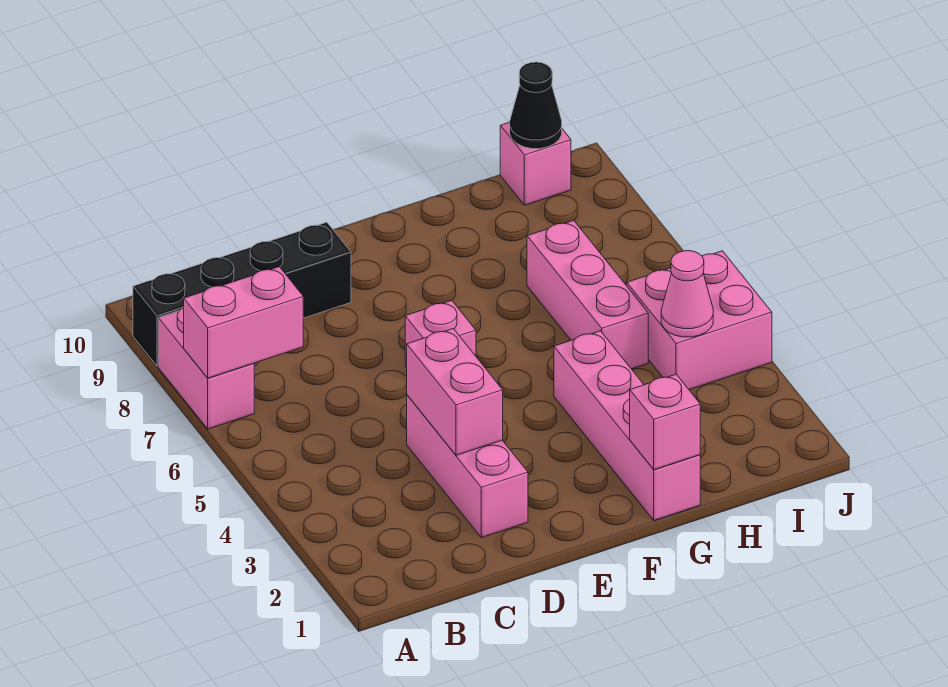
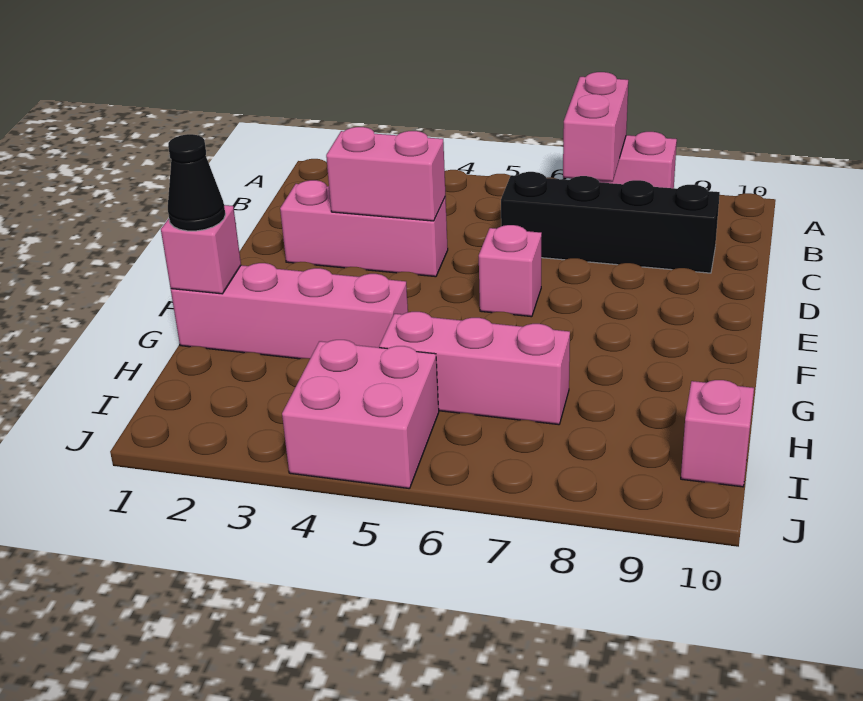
black brick A9:D9 level 1 -> black brick C6:C9 level 1
pink cone I4 level 2 -> none
black cone I10 level 2 -> black cone G1 level 3

